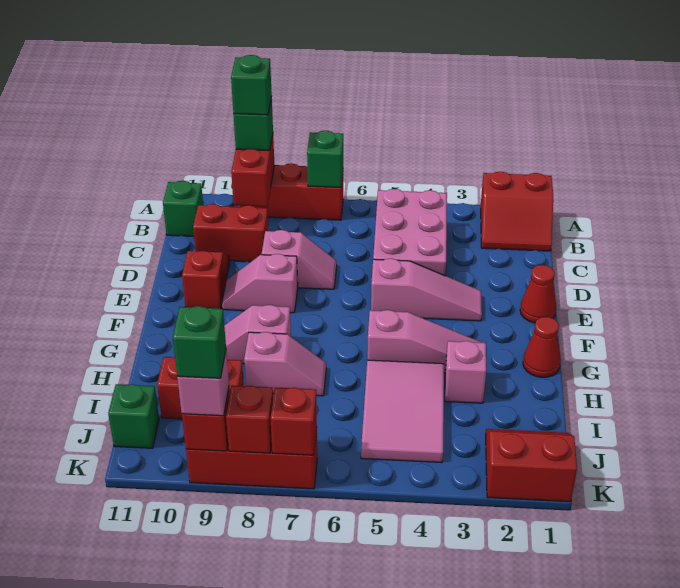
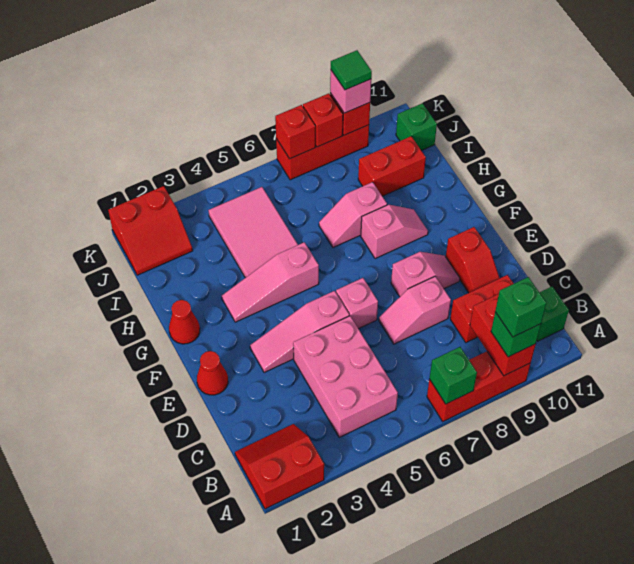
pink brick H3 level 1 -> pink brick E6 level 1
green brick K9 level 4 -> green tile K9 level 4

